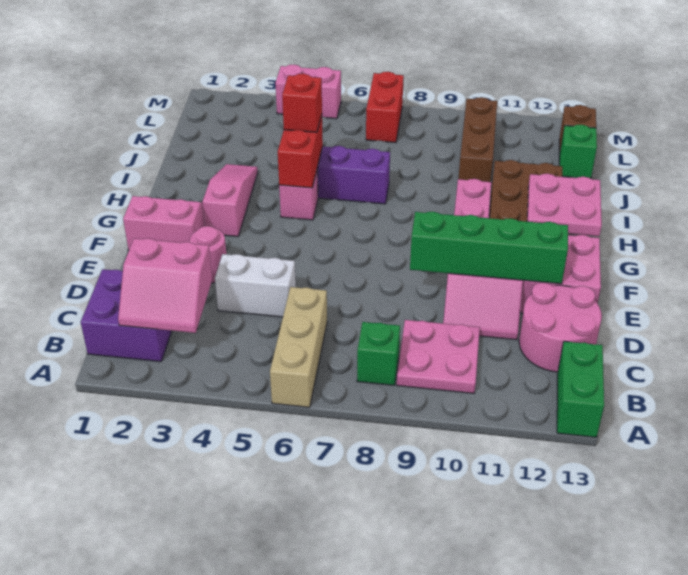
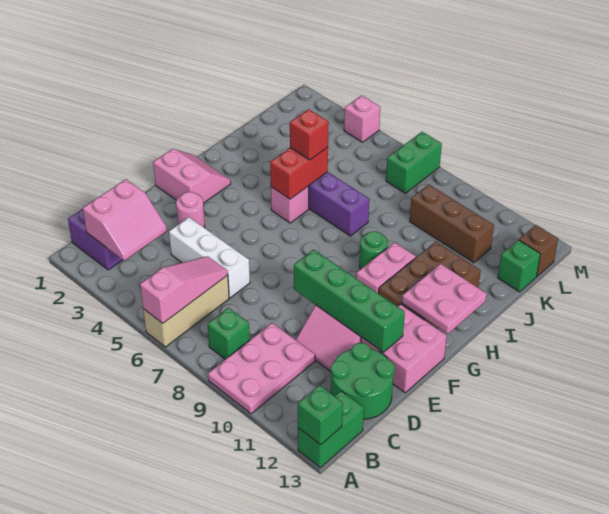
none -> green brick A13 level 2
pink slope B2:C3 level 2 top C -> pink slope B2:C3 level 2 top 2
pink plate B9:C10 level 1 -> pink plate A9:C10 level 1
pink round brick C12:D13 level 1 -> green round brick C12:D13 level 1
white brick D4:D5 level 1 -> white brick D4:D6 level 1
pink slope G3:I3 level 1 top G -> pink slope A6:C6 level 2 top A
none -> green round brick H9 level 1
brown brick J10:L10 level 1 -> brown brick K9:K11 level 1
red brick L7:M7 level 1 -> green brick L7:M7 level 1
pink brick M4:M5 level 1 -> pink brick M4 level 1

